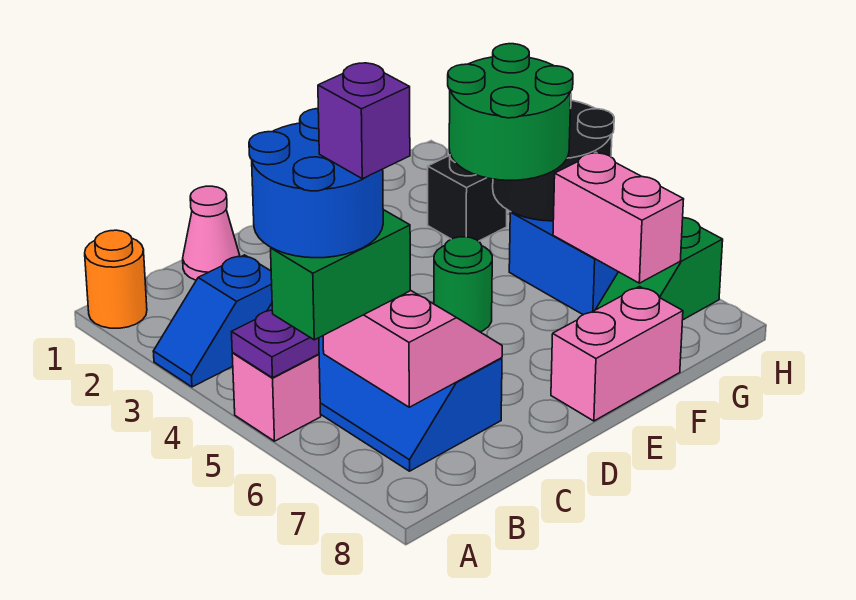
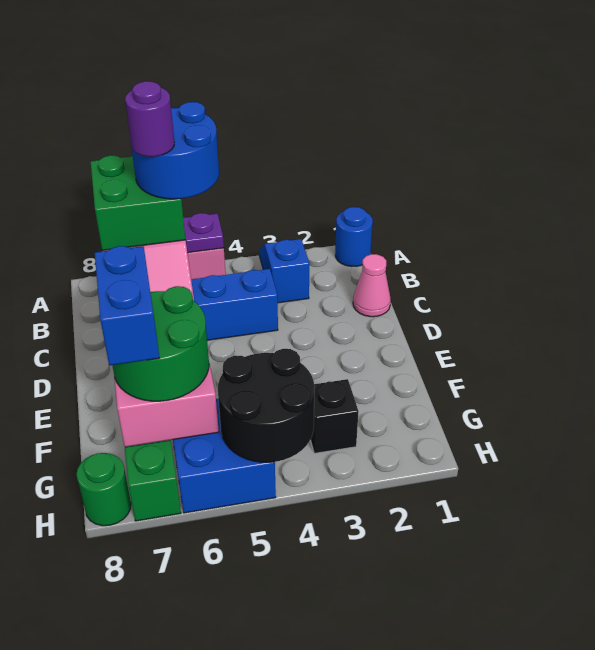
orange round brick A1 level 1 -> blue round brick A1 level 1
green brick A6:B6 level 3 -> green brick A6:B7 level 3
purple brick B6 level 5 -> purple round brick B6 level 5
green round brick E5 level 1 -> green round brick H8 level 1
pink brick E8:F8 level 1 -> none
green round brick F4:G5 level 3 -> green round brick F6:G7 level 3
none -> blue brick F7:G7 level 4

